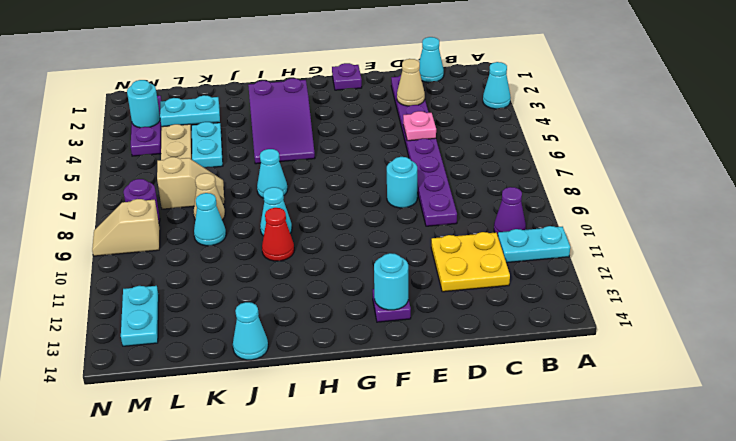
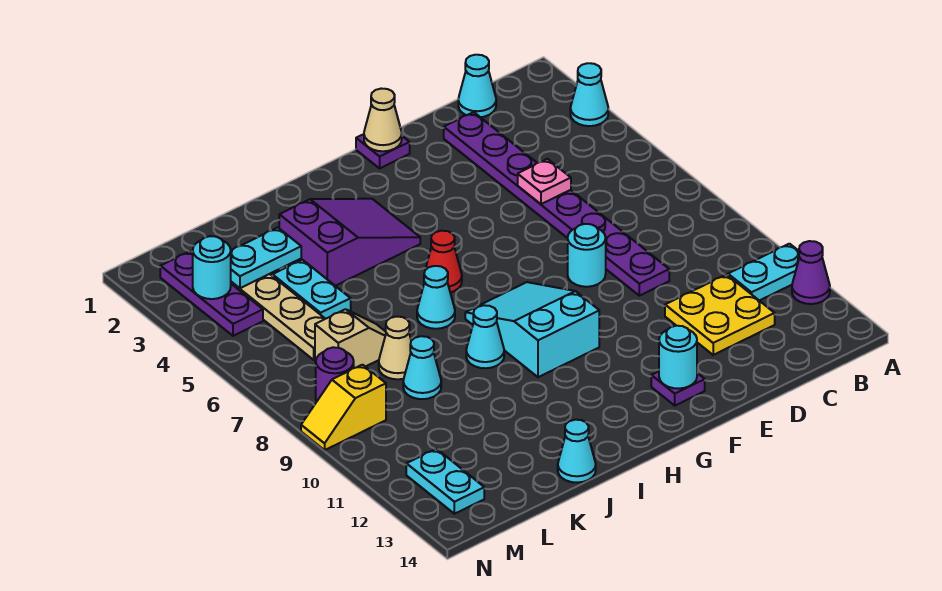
purple cone B10 level 1 -> purple cone A12 level 1
tan cone D3 level 2 -> tan cone F1 level 2
none -> cyan slope G8:H10 level 1 top 10
purple slope H3:I5 level 1 top 3 -> purple slope H3:J4 level 1 top J
red cone I10 level 1 -> red cone H6 level 1
tan slope M9:N9 level 1 top M -> yellow slope M9:N9 level 1 top M

